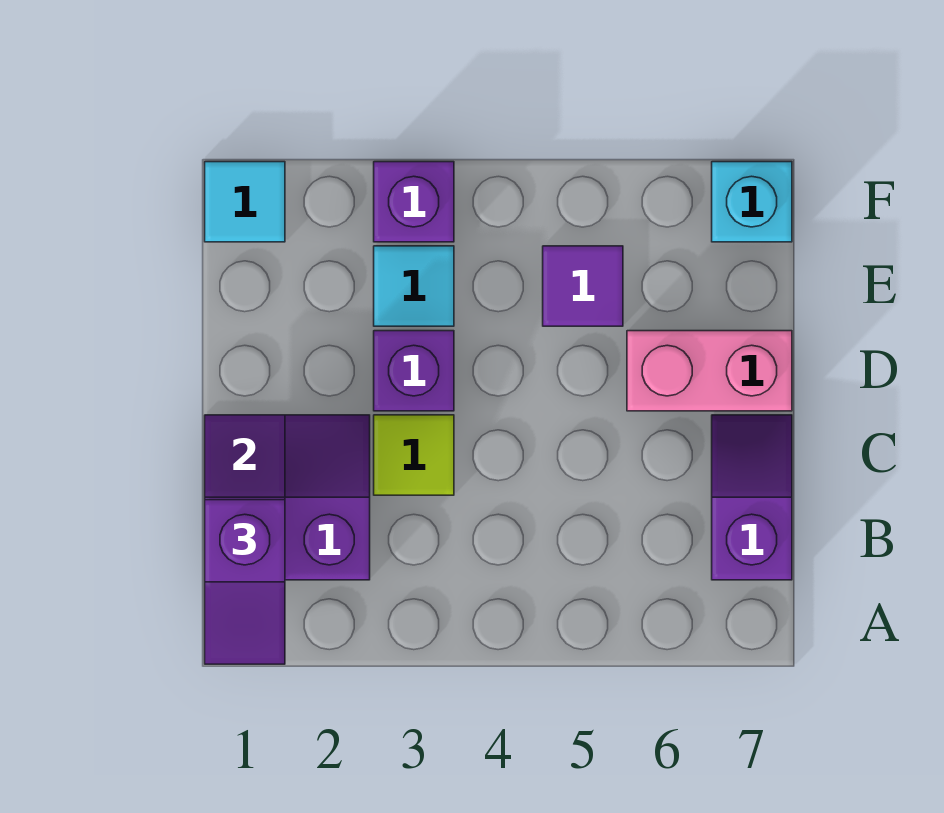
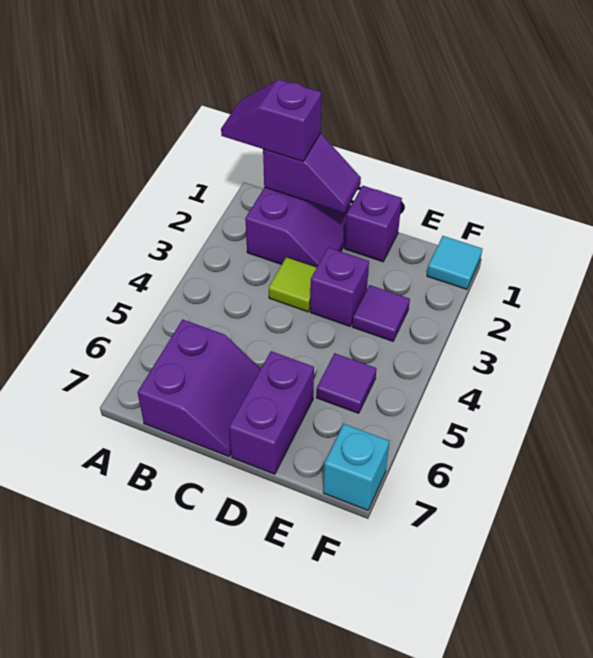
purple slope B7:C7 level 1 top B -> purple slope B6:C7 level 1 top B
pink brick D6:D7 level 1 -> purple brick D6:D7 level 1
cyan tile E3 level 1 -> purple tile E3 level 1
purple brick F3 level 1 -> purple brick D1 level 1

